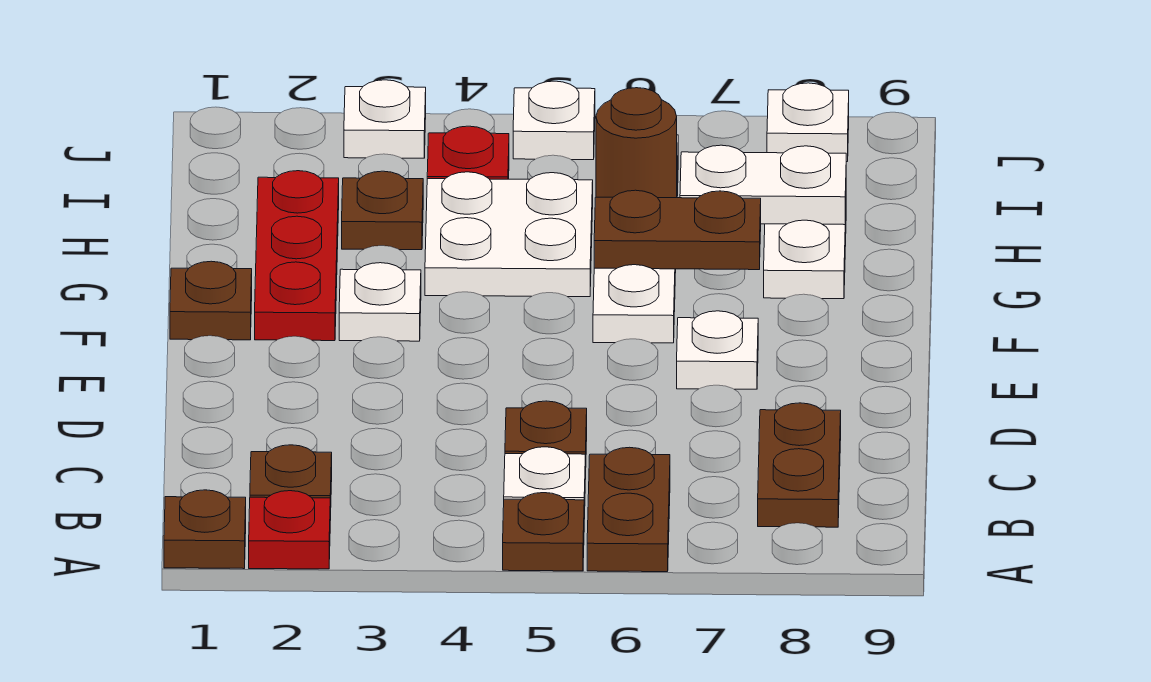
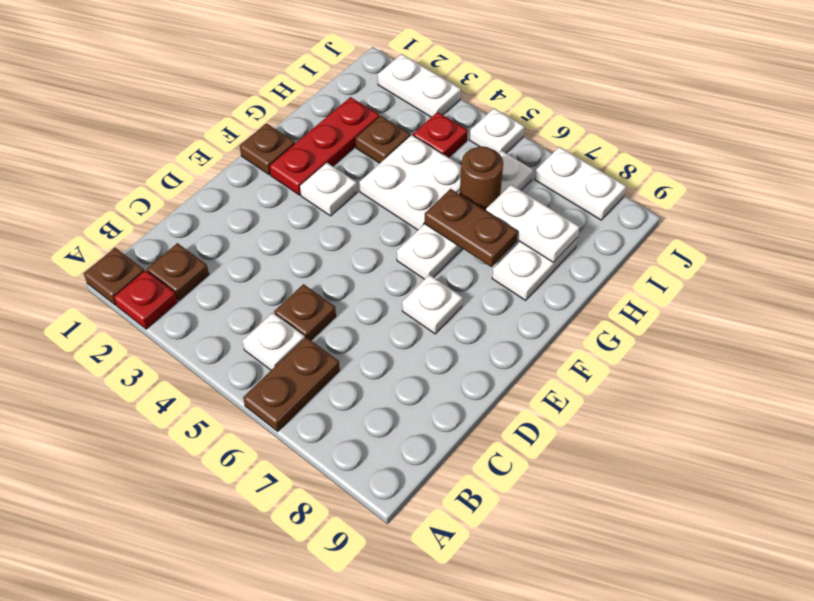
brown plate A5 level 1 -> none
brown plate B8:C8 level 1 -> none
white plate J3 level 1 -> white plate J2:J3 level 1
white plate J8 level 1 -> white plate J7:J8 level 1

